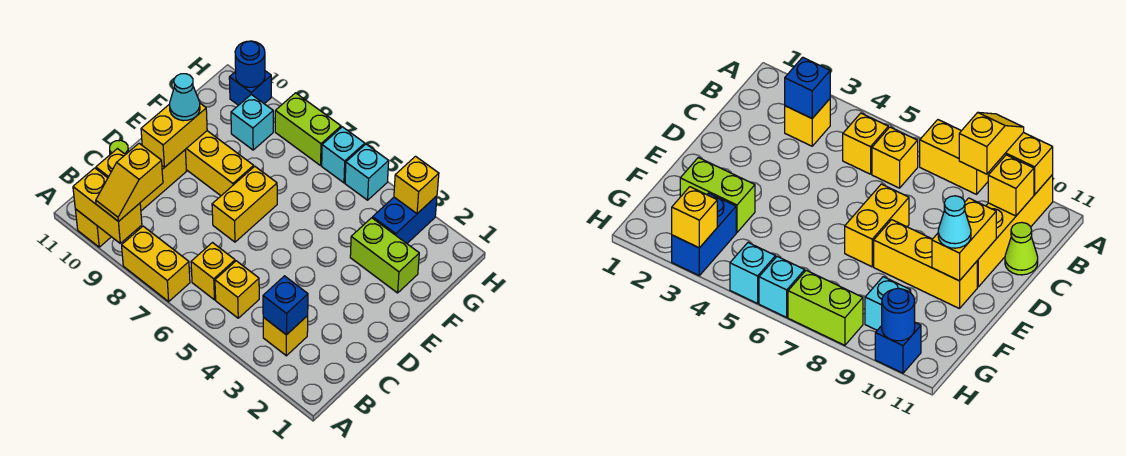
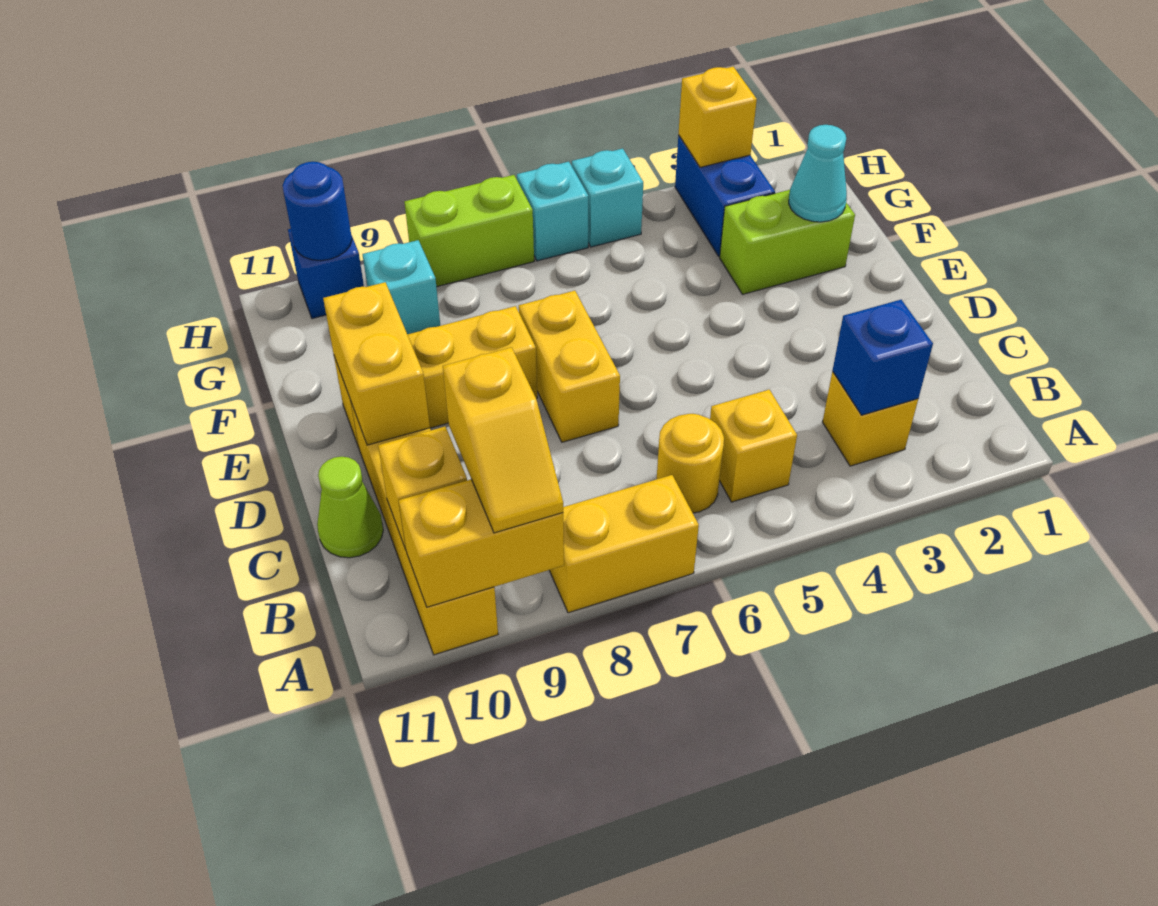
yellow brick B6 level 1 -> yellow round brick B6 level 1
cyan cone E10 level 3 -> cyan cone F2 level 2

